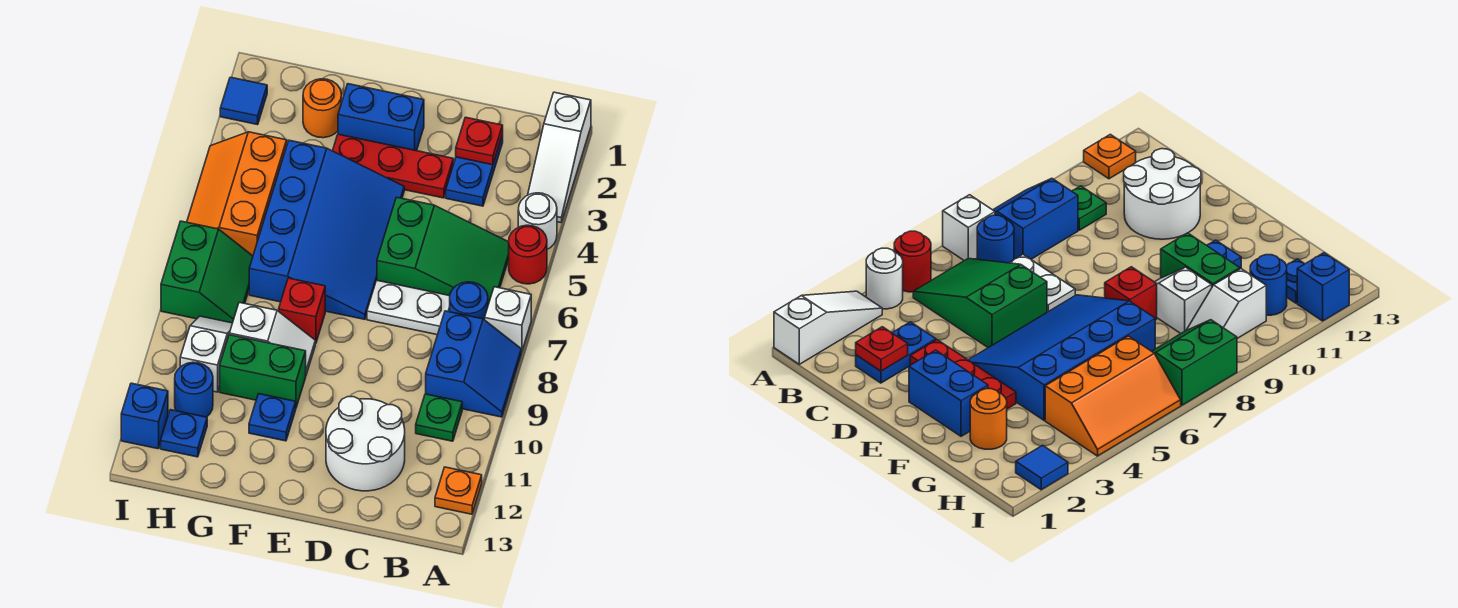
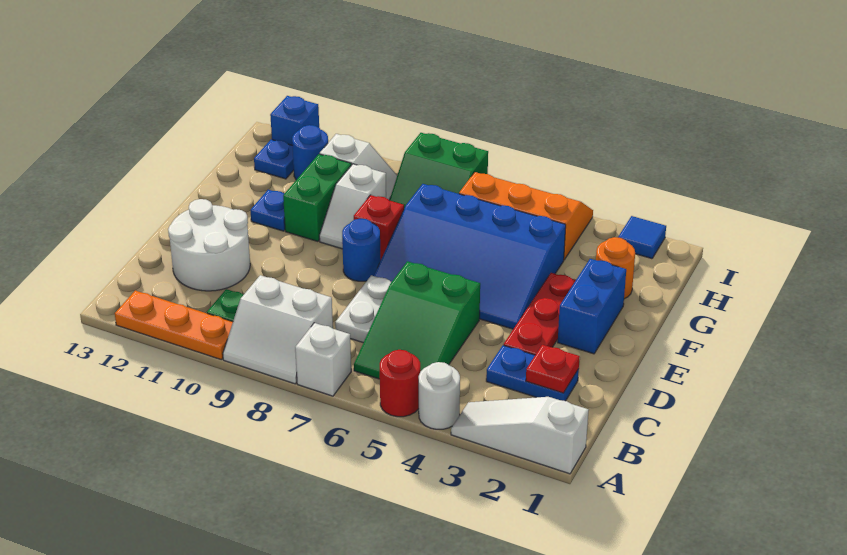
blue slope A8:B9 level 1 top B -> white slope A8:B9 level 1 top B
orange plate A12 level 1 -> orange plate A10:A12 level 1
blue round brick B7 level 1 -> blue round brick E8 level 1

